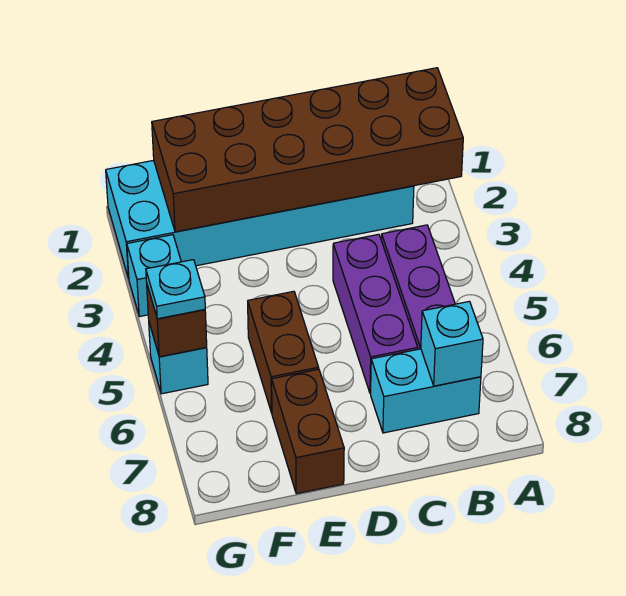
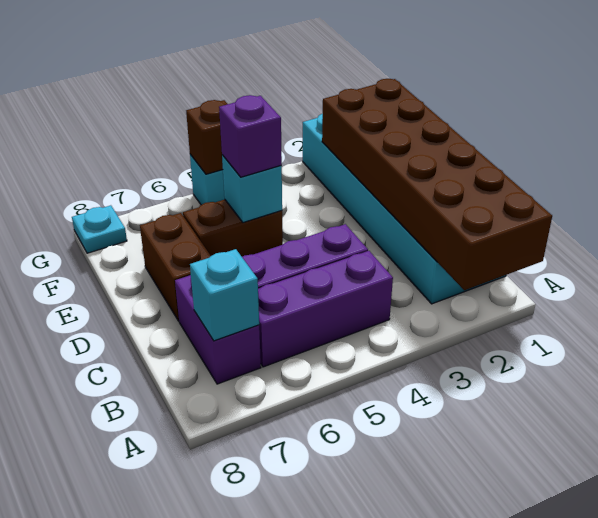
cyan brick B7:C7 level 1 -> purple brick B7:C7 level 1
none -> purple brick E5 level 3
brown brick E7:E8 level 1 -> brown brick D7:E7 level 1
cyan brick G3 level 1 -> cyan brick E5 level 2
cyan plate G5 level 3 -> cyan plate G8 level 1

